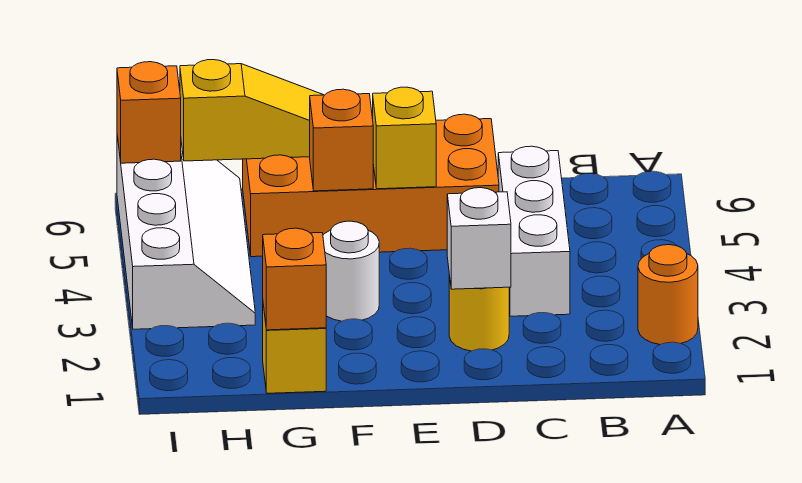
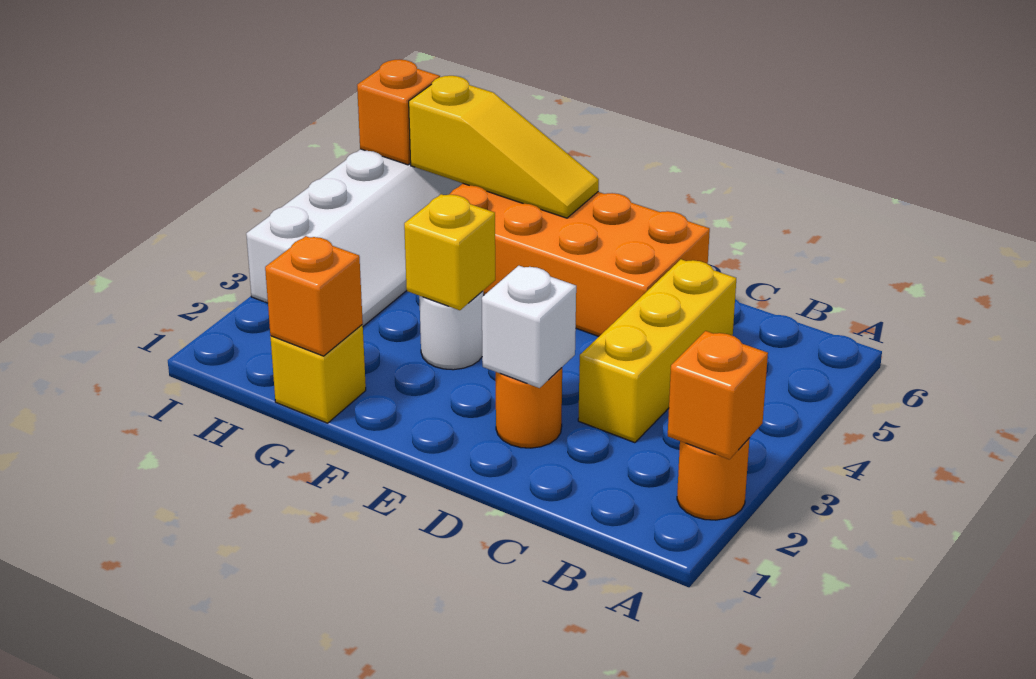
white brick C3:C5 level 1 -> yellow brick C3:C5 level 1
yellow round brick D2 level 1 -> orange round brick D2 level 1
yellow brick E5 level 2 -> yellow brick F3 level 2
orange brick F5 level 2 -> orange brick A2 level 2

